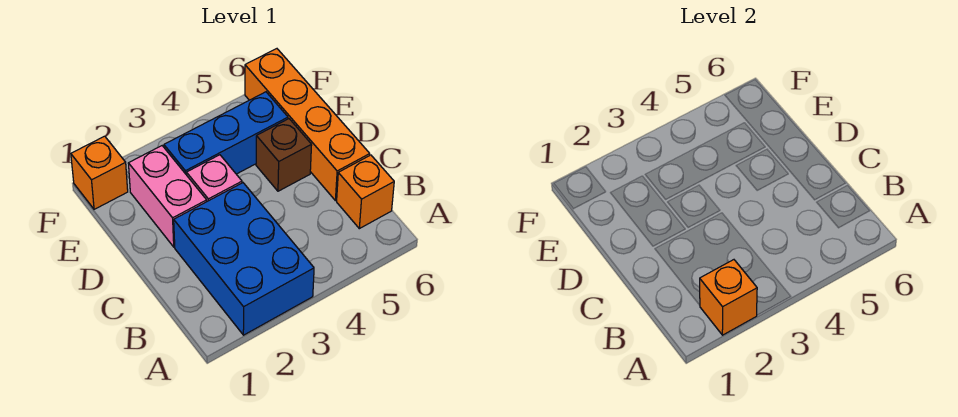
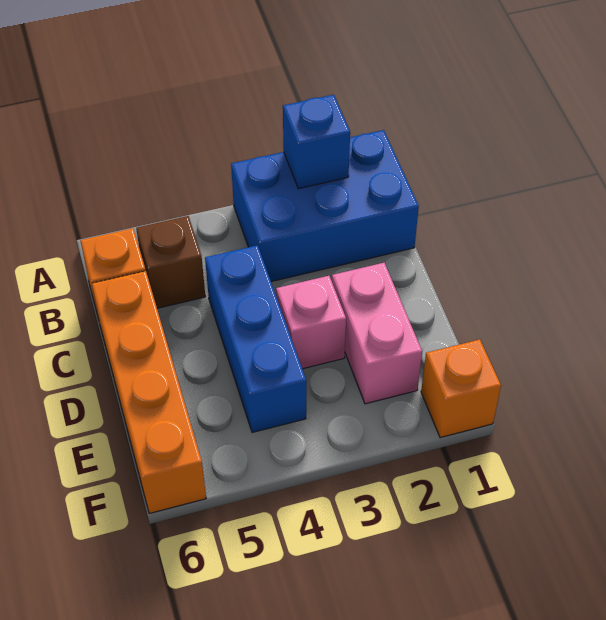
blue brick A2:C3 level 1 -> blue brick A1:B3 level 1
orange brick A2 level 2 -> blue brick A2 level 2
brown brick D5 level 1 -> brown brick B5 level 1
blue brick E3:E5 level 1 -> blue brick C4:E4 level 1

